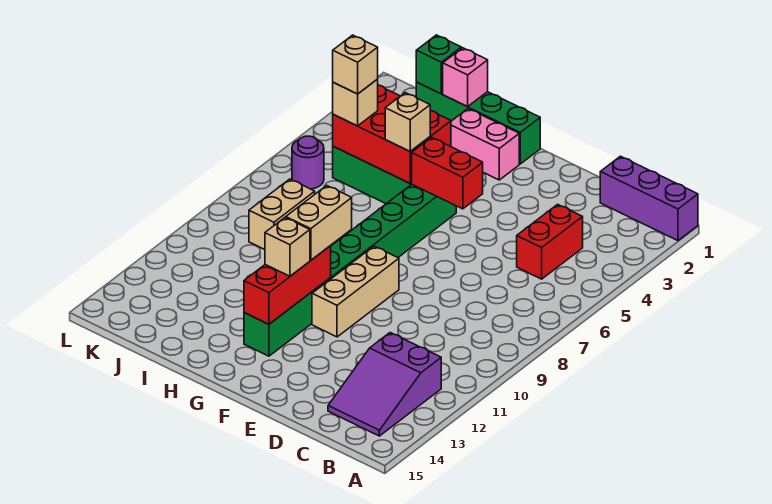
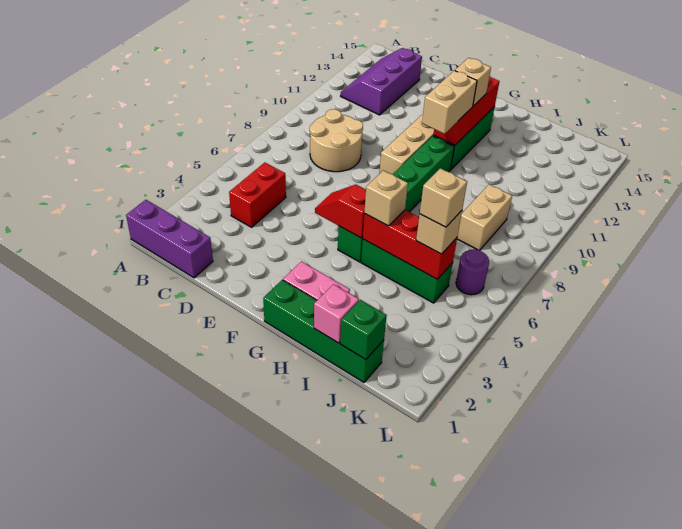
purple slope B12:C14 level 1 top 12 -> purple slope B12:C14 level 1 top C
none -> tan round brick C8:D9 level 1
red brick F5:G5 level 2 -> red slope F5:G5 level 2 top G
red brick H4:J5 level 2 -> red brick H5:J5 level 2

